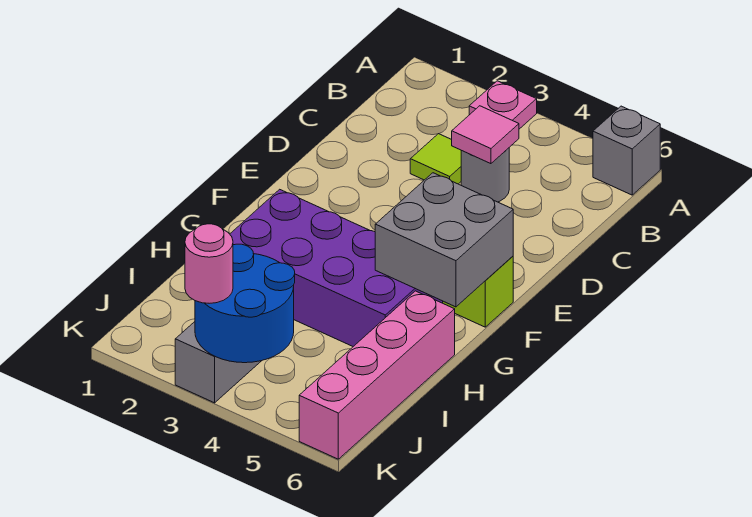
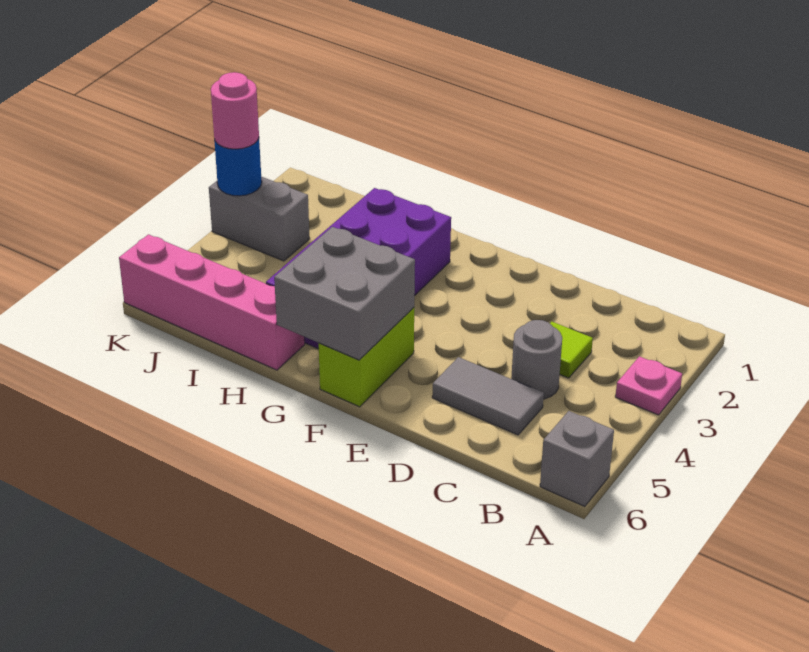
pink tile C4 level 2 -> none
none -> grey tile C5:D5 level 1
blue round brick J3:K4 level 2 -> blue round brick K3 level 2

